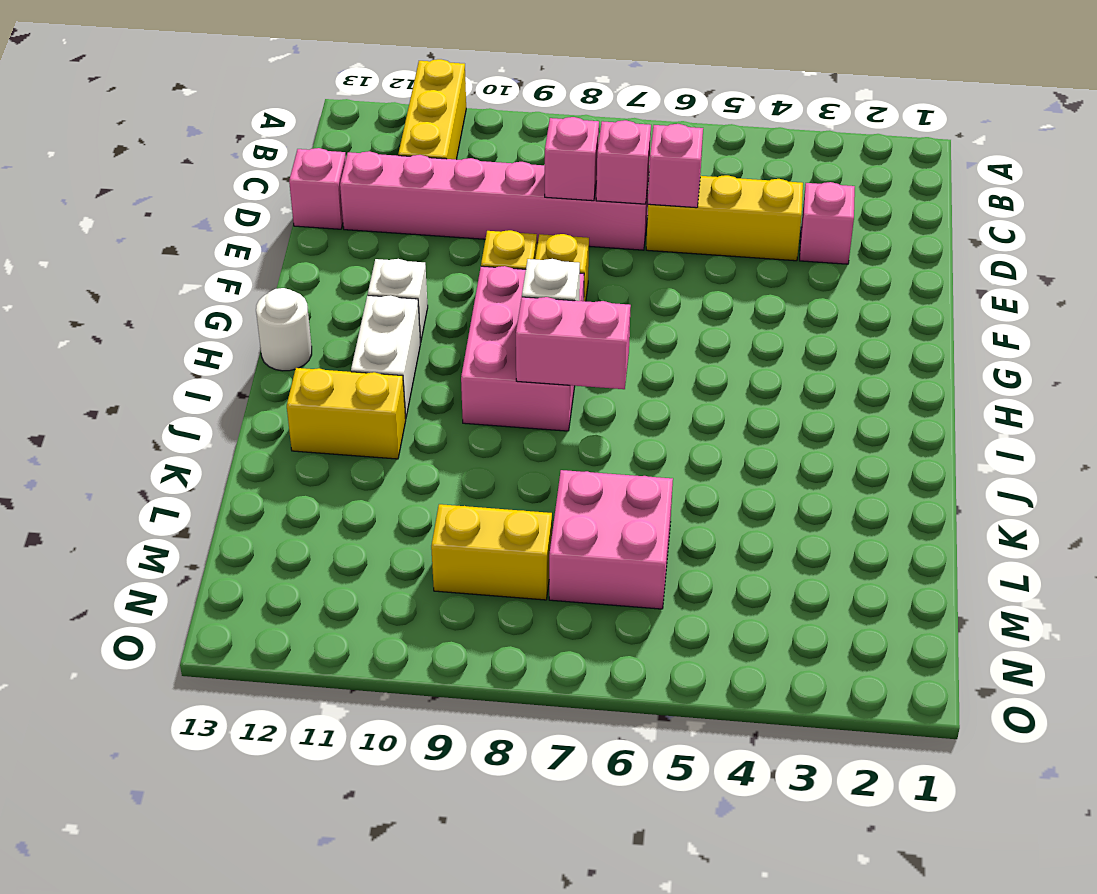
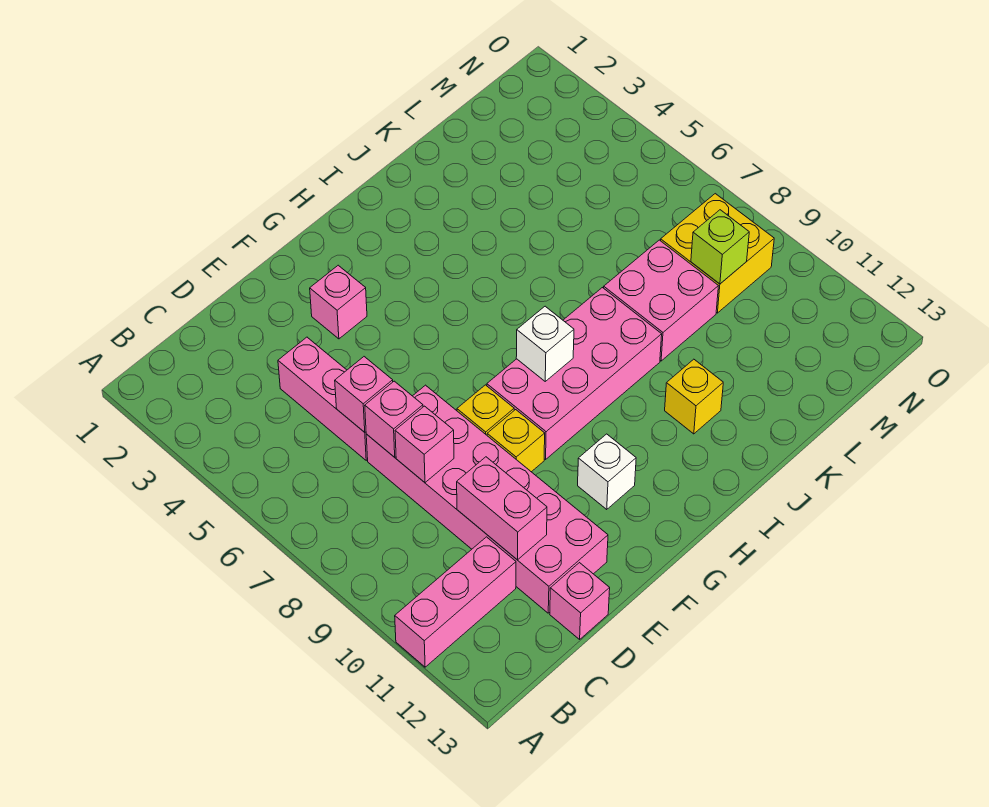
yellow brick A11:C11 level 1 -> pink brick A11:C11 level 1
pink brick D3 level 1 -> pink brick F3 level 1
yellow brick D4:D6 level 1 -> pink brick D4:D6 level 1
pink brick D7:D12 level 1 -> pink brick D7:E12 level 1
pink brick G8:I9 level 1 -> pink brick G8:J9 level 1
white brick H11:I11 level 1 -> none
white round brick H13 level 1 -> none
pink brick I7:I8 level 2 -> pink brick D10:D11 level 2
yellow brick J11:J12 level 1 -> yellow brick J11 level 1
pink brick L6:M7 level 1 -> pink brick K8:L9 level 1
yellow brick M8:M9 level 1 -> yellow brick M8:N9 level 1
none -> lime brick M9 level 2

